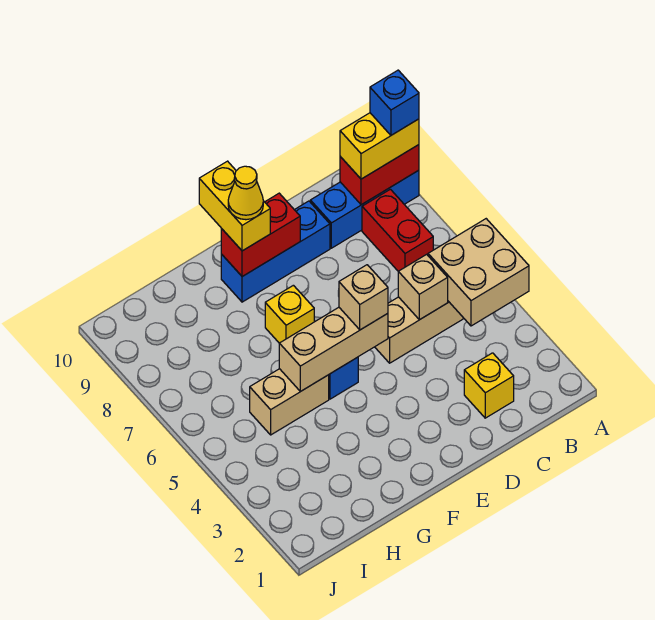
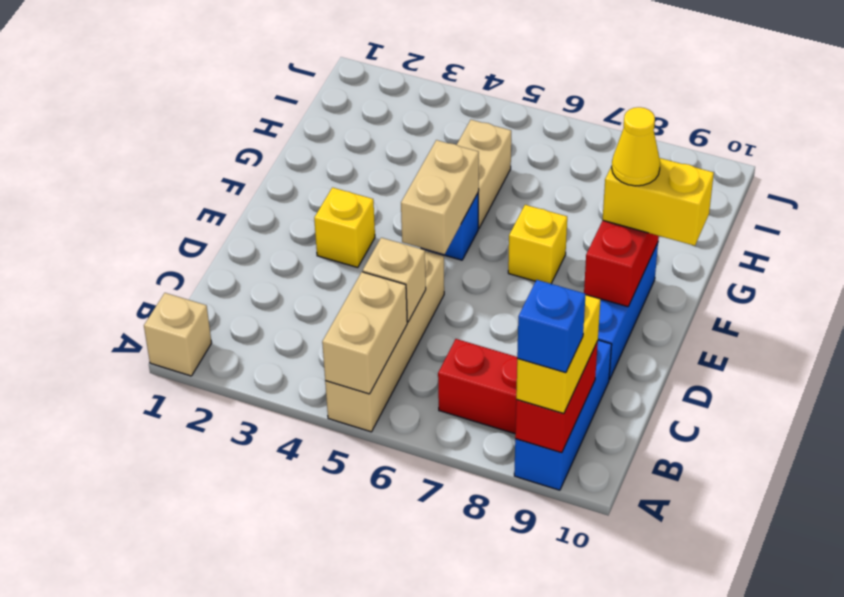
tan brick A4:B5 level 2 -> tan brick A5:B5 level 2
yellow brick C2 level 1 -> yellow brick E3 level 1
tan brick E5:G5 level 2 -> tan brick E5:F5 level 2
tan brick E5 level 3 -> tan brick A1 level 1

